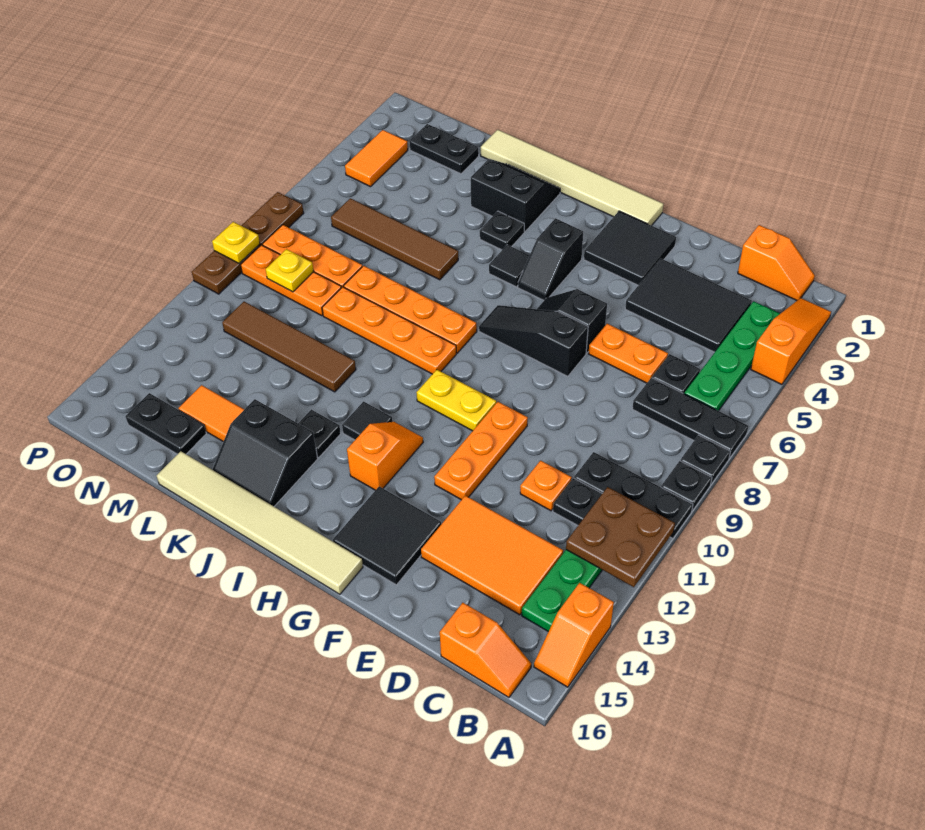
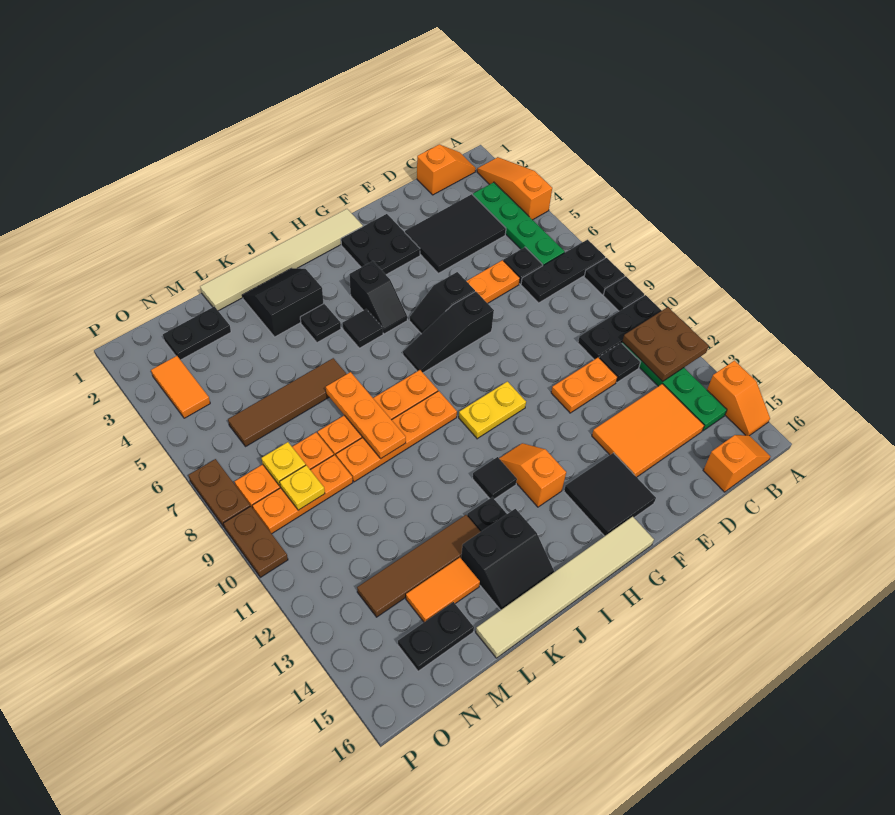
orange plate D11 level 1 -> orange plate D11:E11 level 1
black tile F2:G3 level 1 -> black plate F2:G3 level 1
orange plate F10:F12 level 1 -> orange plate K7:K9 level 2
brown tile K11:N11 level 1 -> brown tile K13:N13 level 1
yellow plate P9 level 2 -> yellow plate N8 level 2

